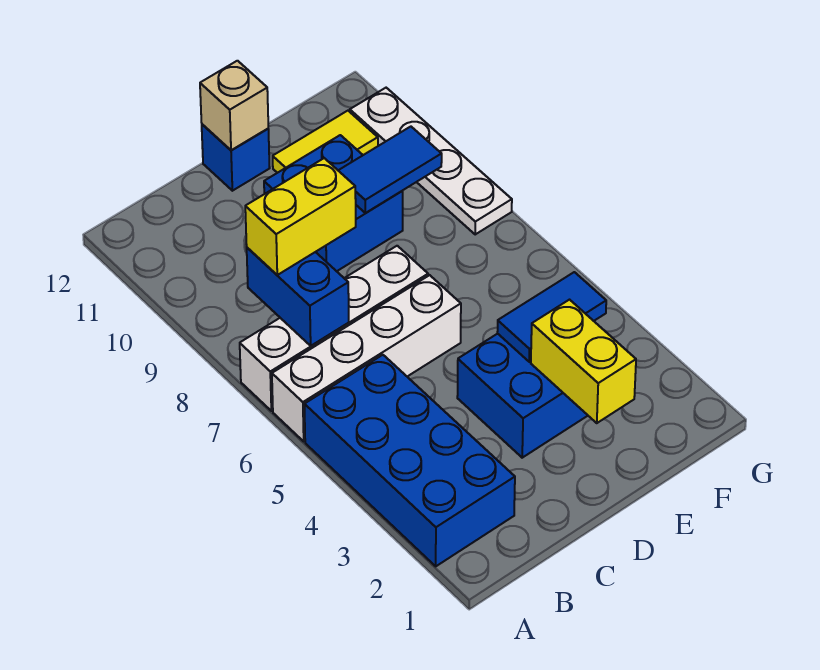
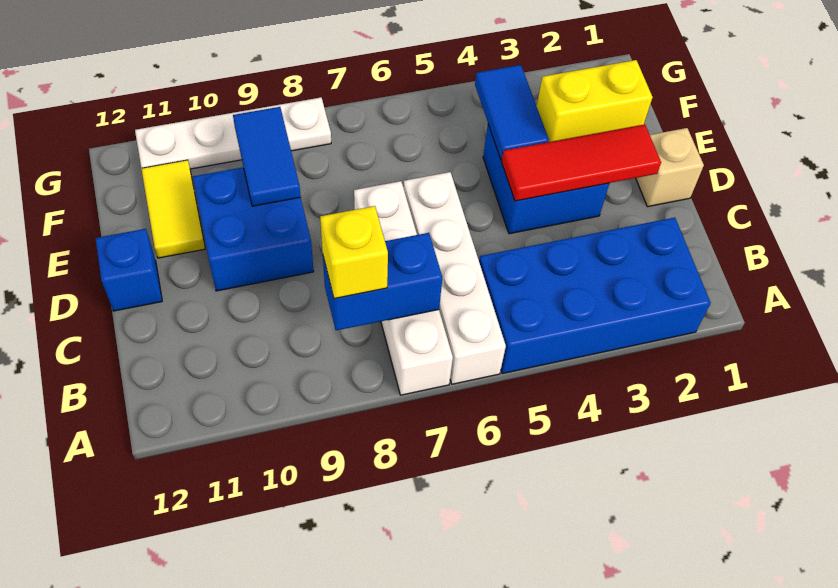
yellow brick B8:C8 level 3 -> yellow brick B8 level 3
none -> red tile D2:D4 level 2
tan brick D12 level 2 -> tan brick D1 level 1

